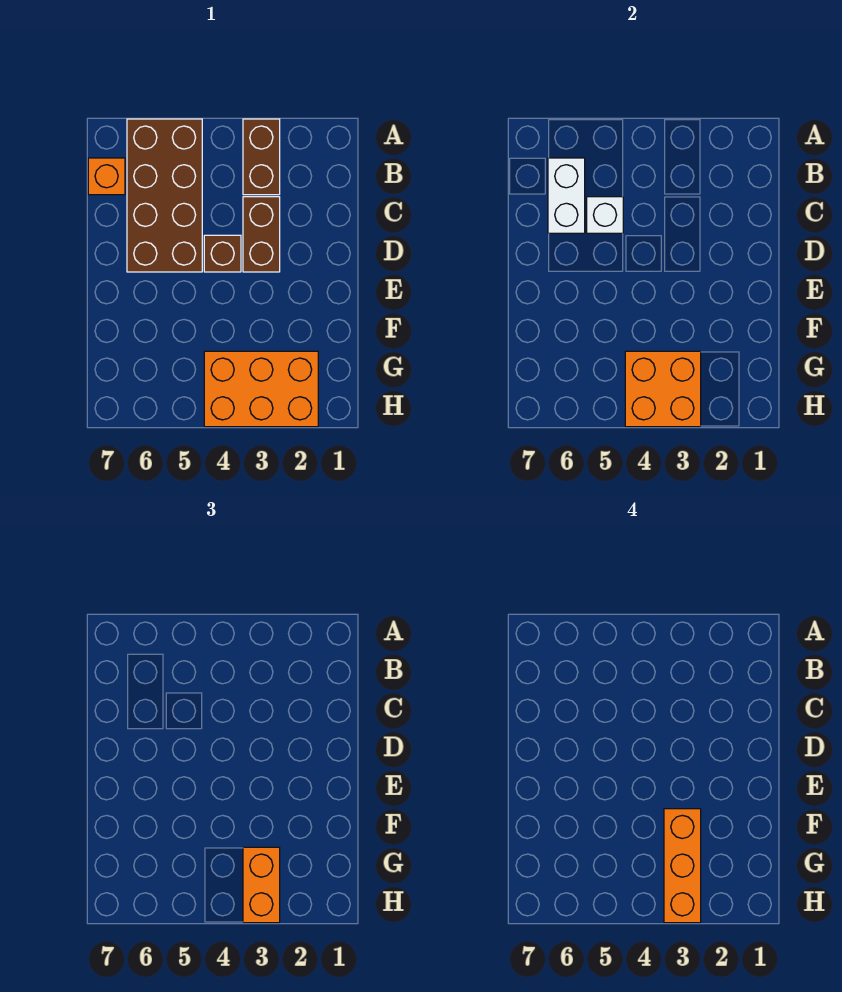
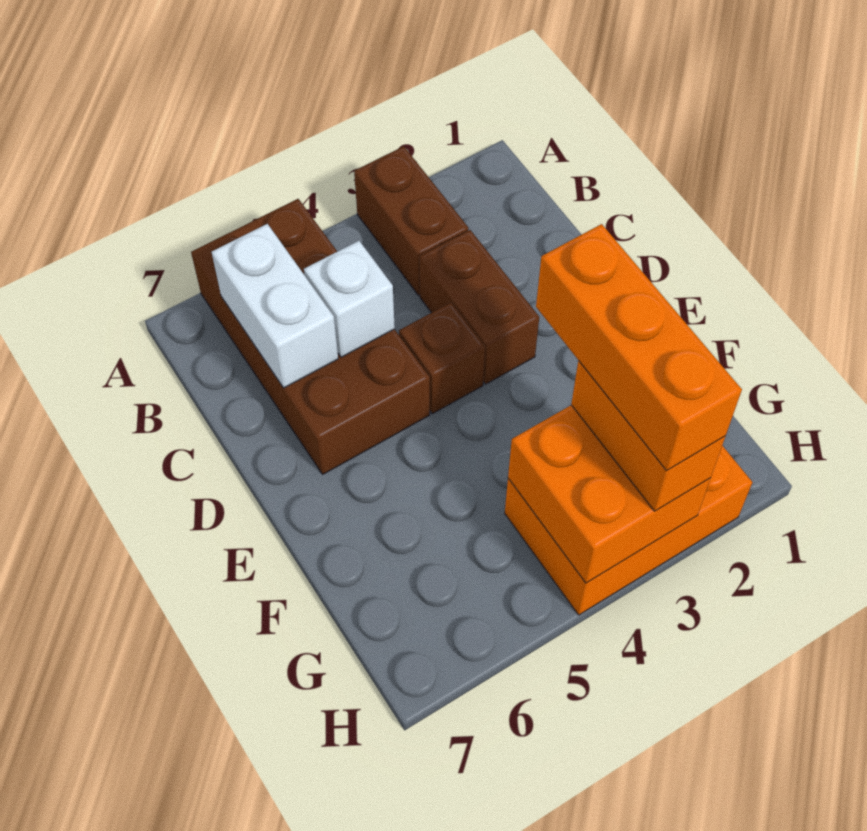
orange brick B7 level 1 -> none

